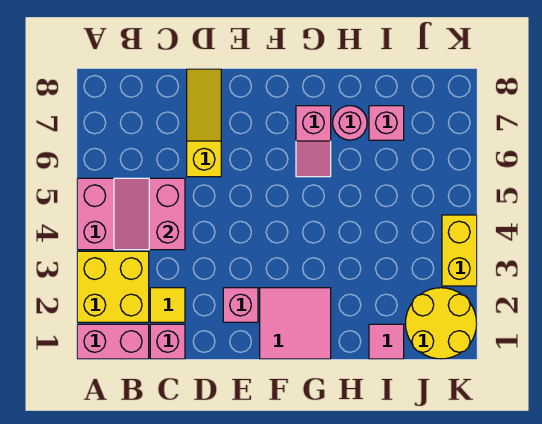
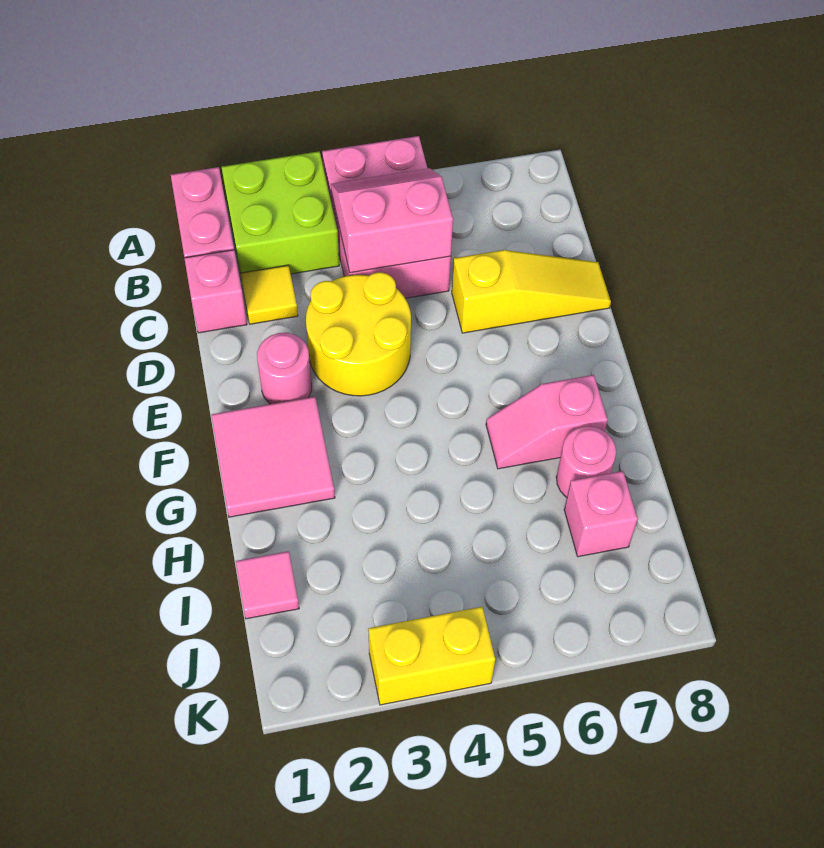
yellow brick A2:B3 level 1 -> lime brick A2:B3 level 1
pink brick E2 level 1 -> pink round brick E2 level 1
yellow round brick J1:K2 level 1 -> yellow round brick D3:E4 level 1

